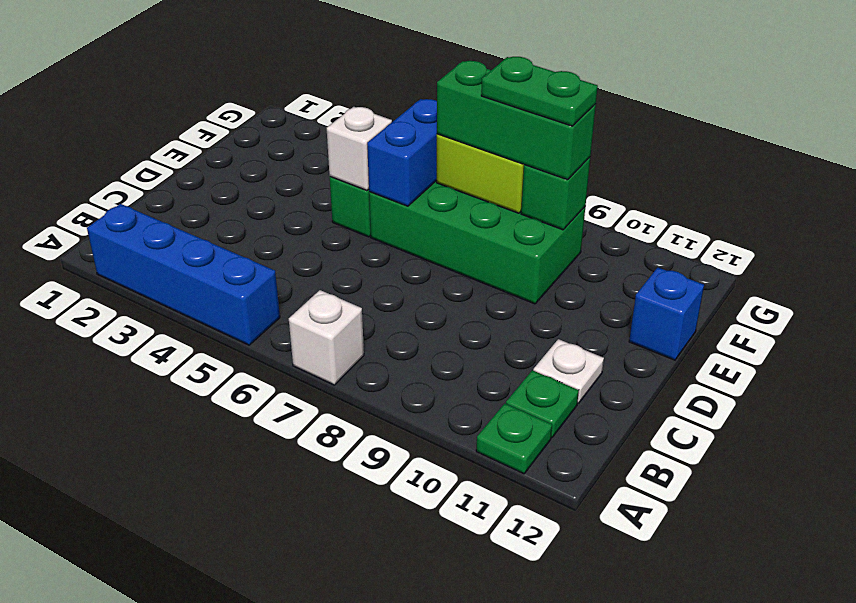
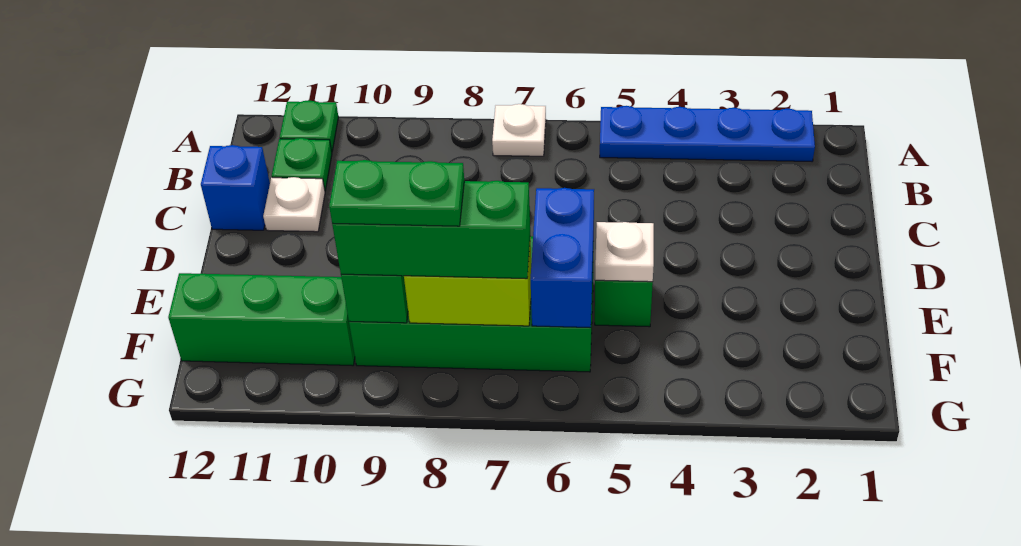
blue brick A2:A5 level 1 -> blue plate A2:A5 level 1
white brick A7 level 1 -> white plate A7 level 1
white brick E5 level 2 -> white plate E5 level 2
blue brick E12 level 1 -> blue brick C12 level 1
none -> green brick F10:F12 level 1

